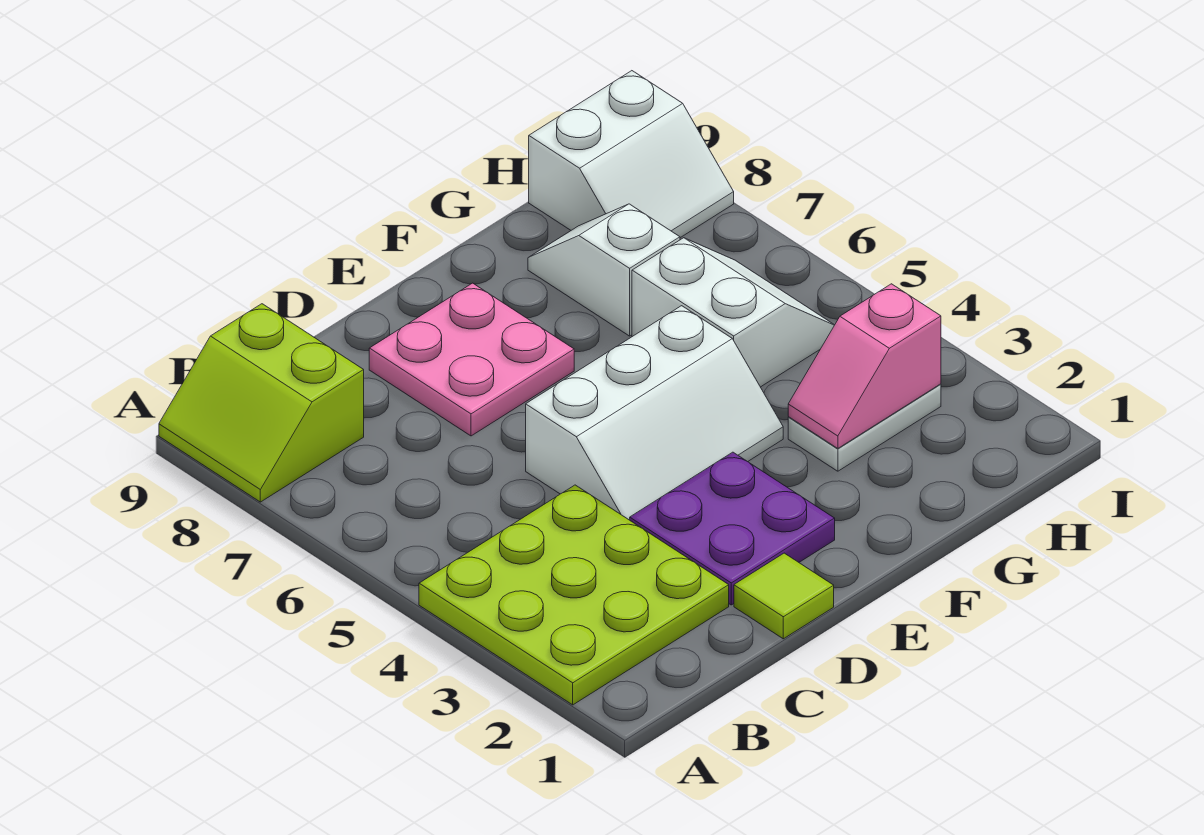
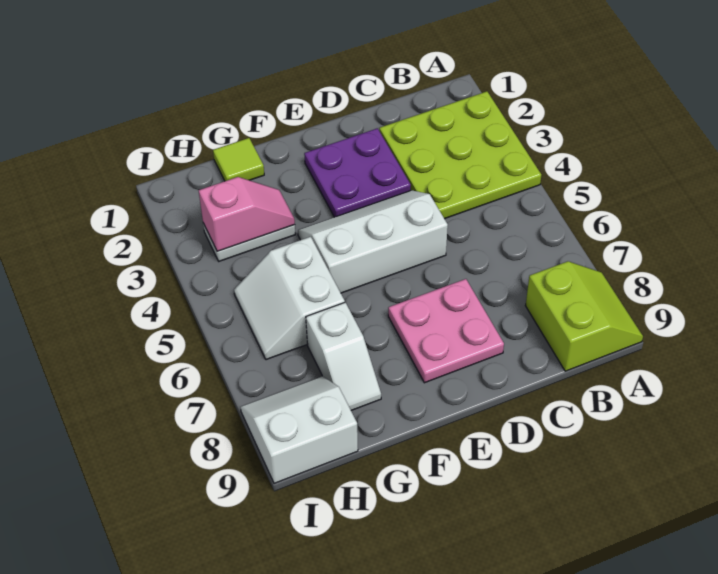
lime tile D1 level 1 -> lime tile G1 level 1

